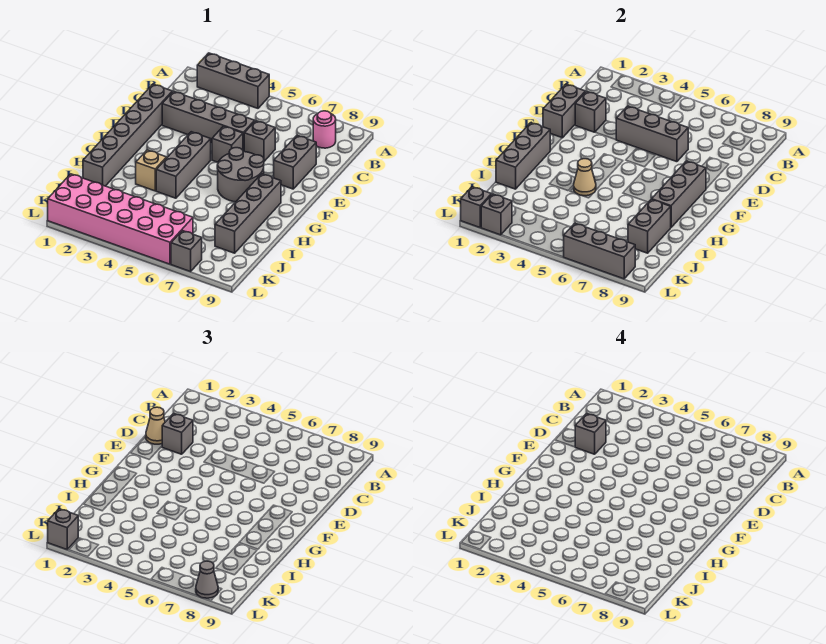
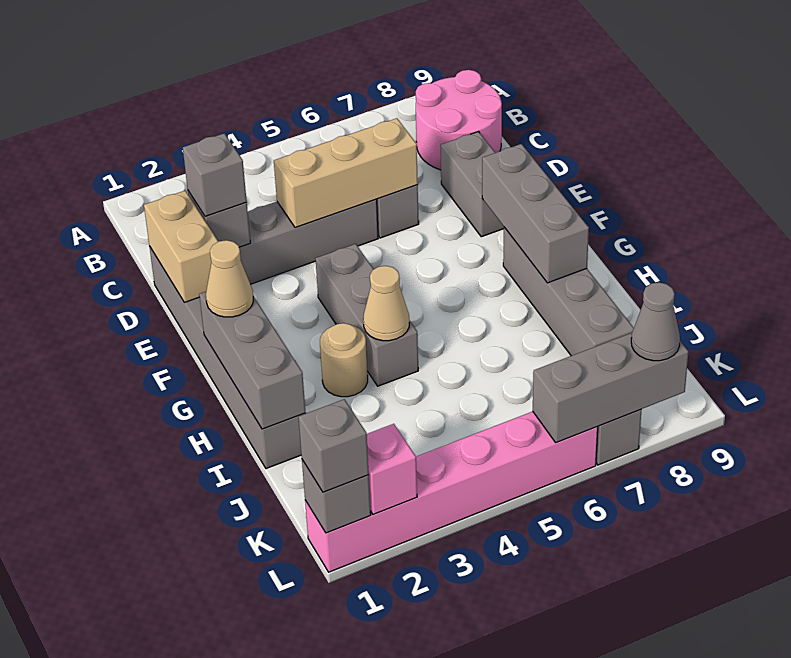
grey brick A2:A4 level 1 -> none
pink round brick B8 level 1 -> pink round brick B8:C9 level 1
grey brick D1:E1 level 2 -> tan brick D1:E1 level 2
tan cone D1 level 3 -> tan cone G1 level 3
grey brick D2 level 4 -> none
grey brick D4:D6 level 2 -> tan brick D4:D6 level 2
grey brick E5 level 1 -> none
grey round brick F6:G7 level 1 -> none
tan brick H3 level 1 -> tan round brick H3 level 1
grey brick I8:J8 level 2 -> none
pink brick K1:L6 level 1 -> pink brick L1:L6 level 1
grey brick L2 level 2 -> pink brick L2 level 2

